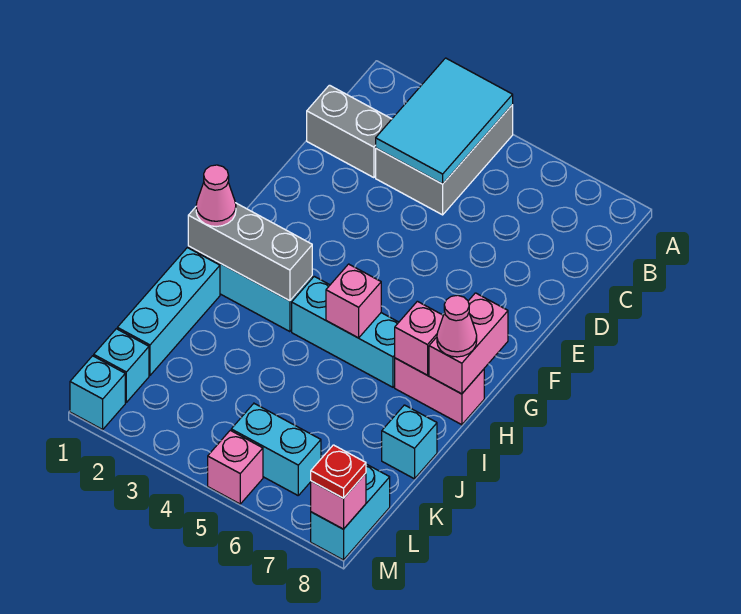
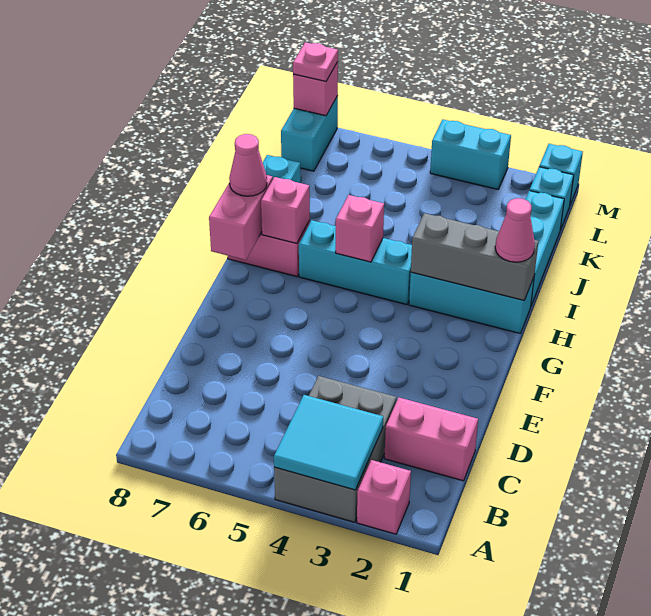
cyan tile A3:C4 level 2 -> cyan tile A3:B4 level 2
grey brick C1:C2 level 1 -> pink brick C1:C2 level 1
cyan brick L5:L6 level 1 -> cyan brick M3:M4 level 1
pink brick M5 level 1 -> pink brick A2 level 1
red plate M8 level 3 -> pink plate M8 level 3

